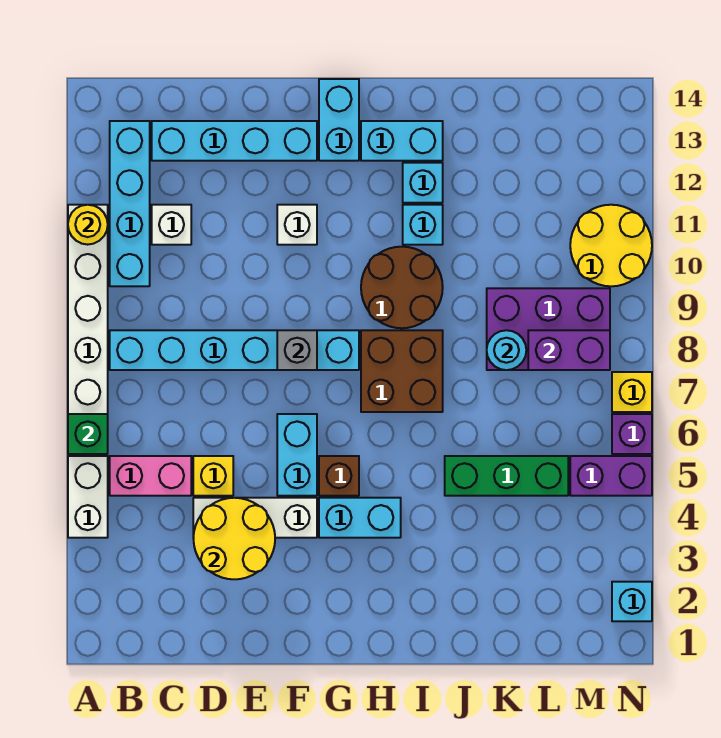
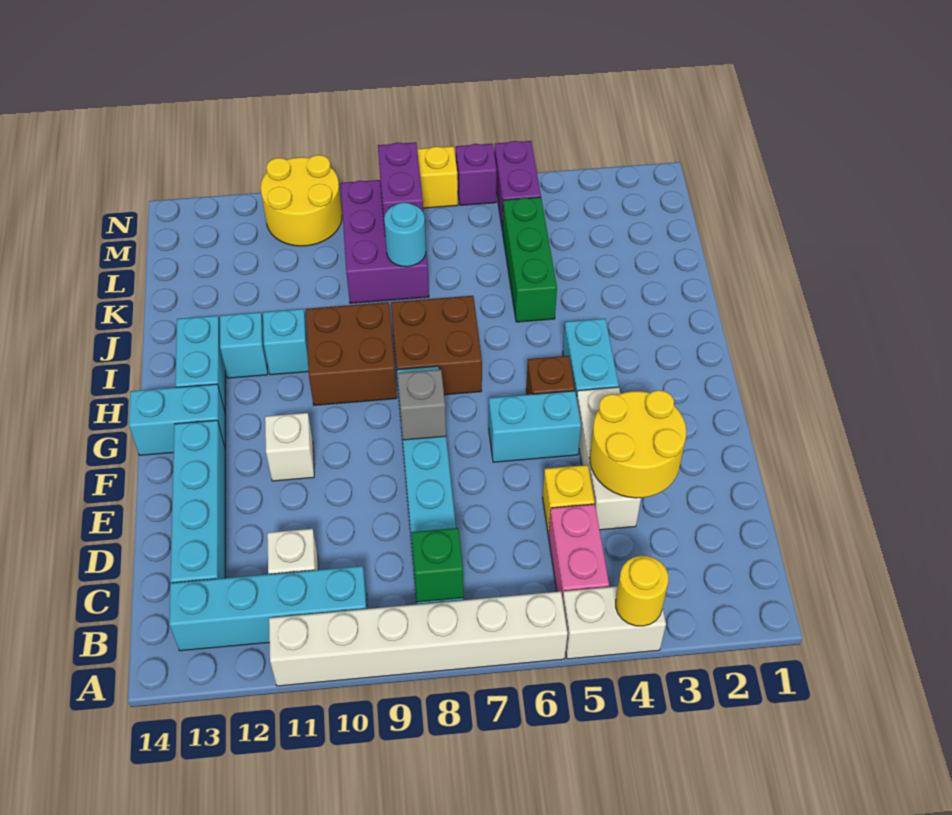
green brick A6 level 2 -> green brick B8 level 2
yellow round brick A11 level 2 -> yellow round brick A4 level 2
brown round brick H9:I10 level 1 -> brown brick H9:I10 level 1
cyan brick N2 level 1 -> none

